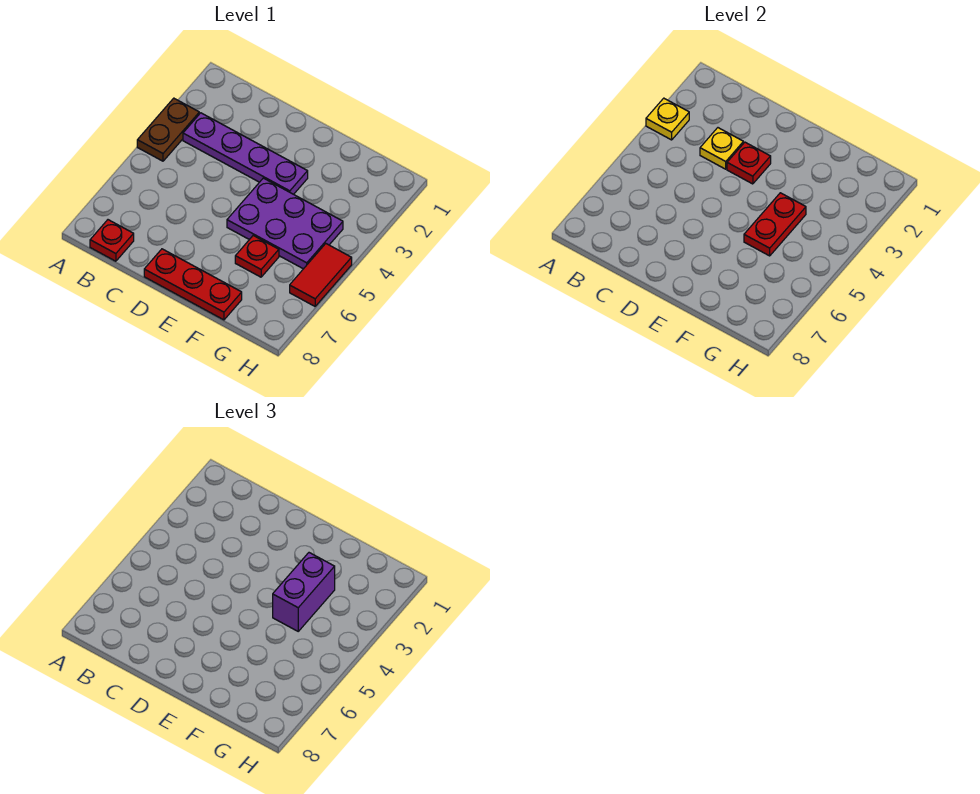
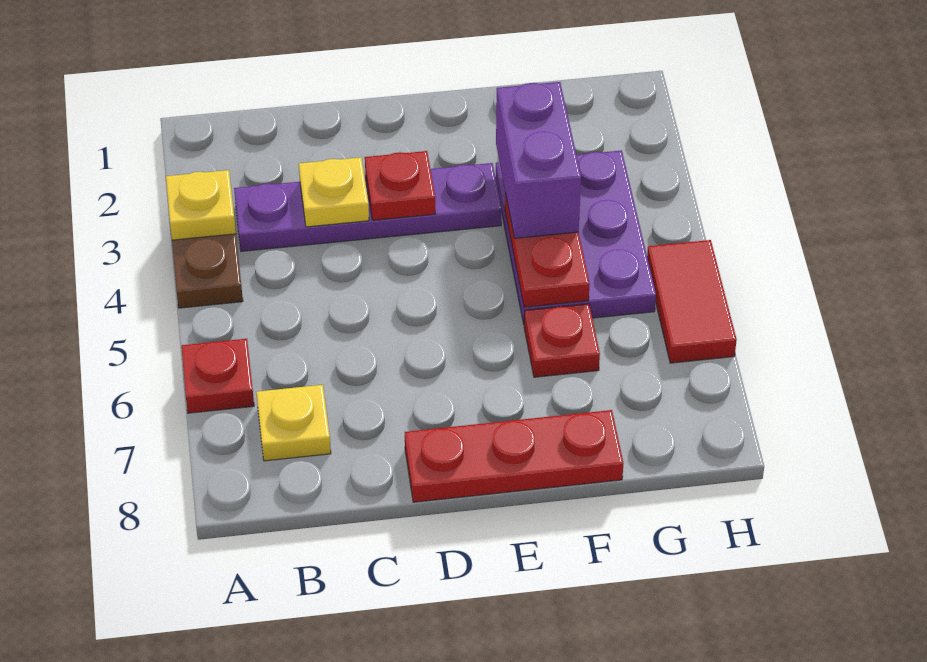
none -> yellow plate B7 level 1
red plate B8 level 1 -> red plate A6 level 1
purple plate E4:G5 level 1 -> purple plate F3:G5 level 1

